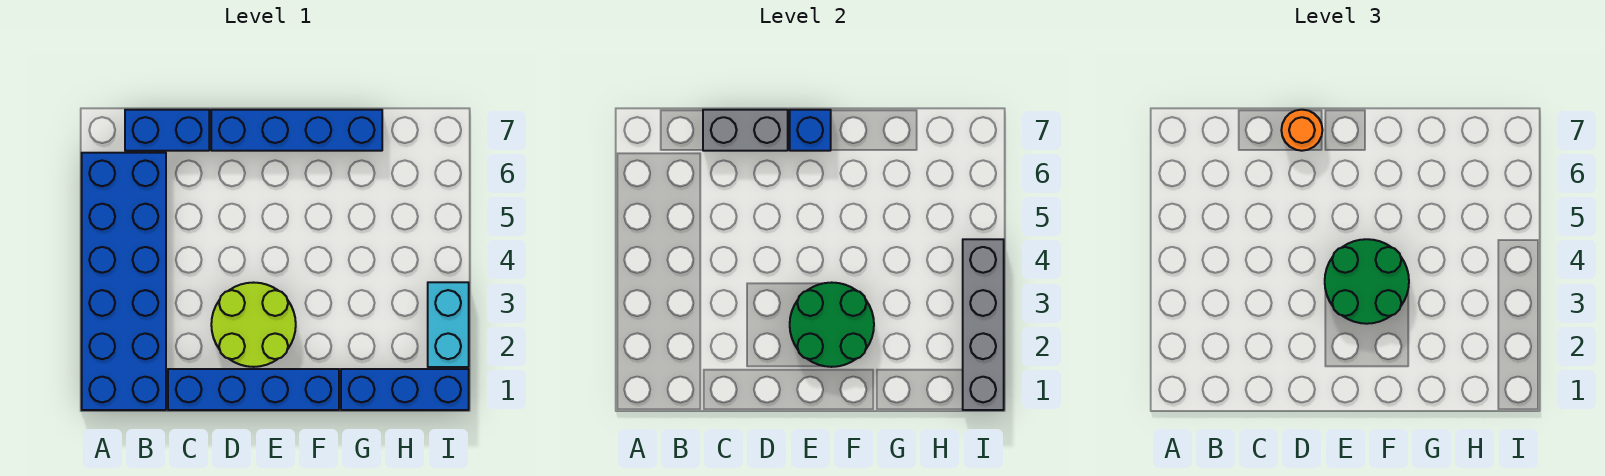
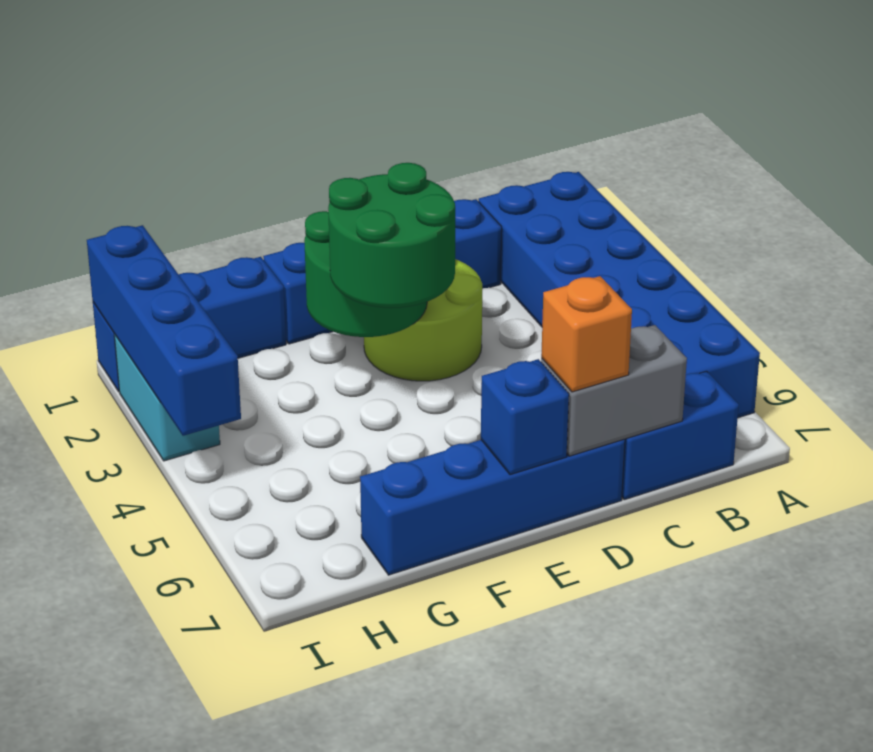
orange round brick D7 level 3 -> orange brick D7 level 3
grey brick I1:I4 level 2 -> blue brick I1:I4 level 2

